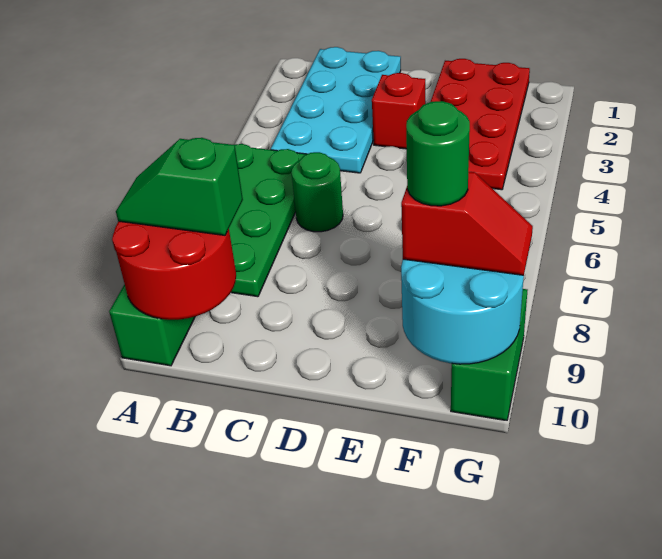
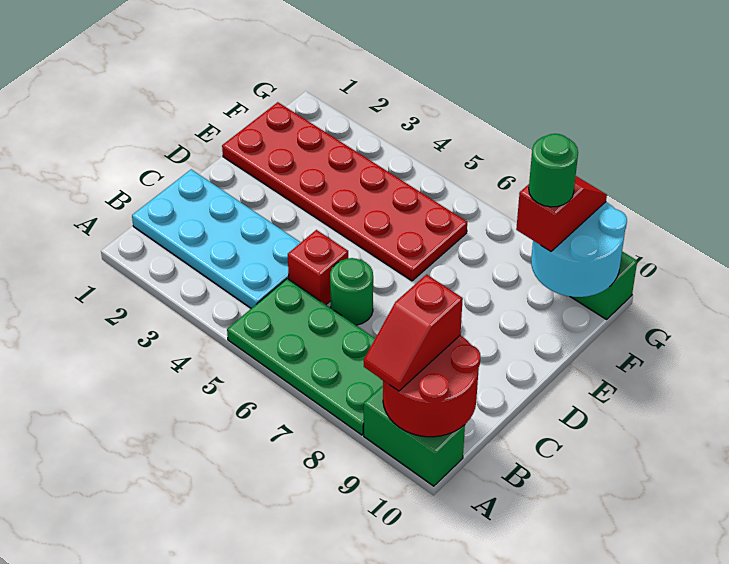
green slope A9:B9 level 3 top B -> red slope A9:B9 level 3 top B
red brick D3 level 1 -> red brick C5 level 1
red plate E1:F4 level 1 -> red plate E1:F6 level 1

